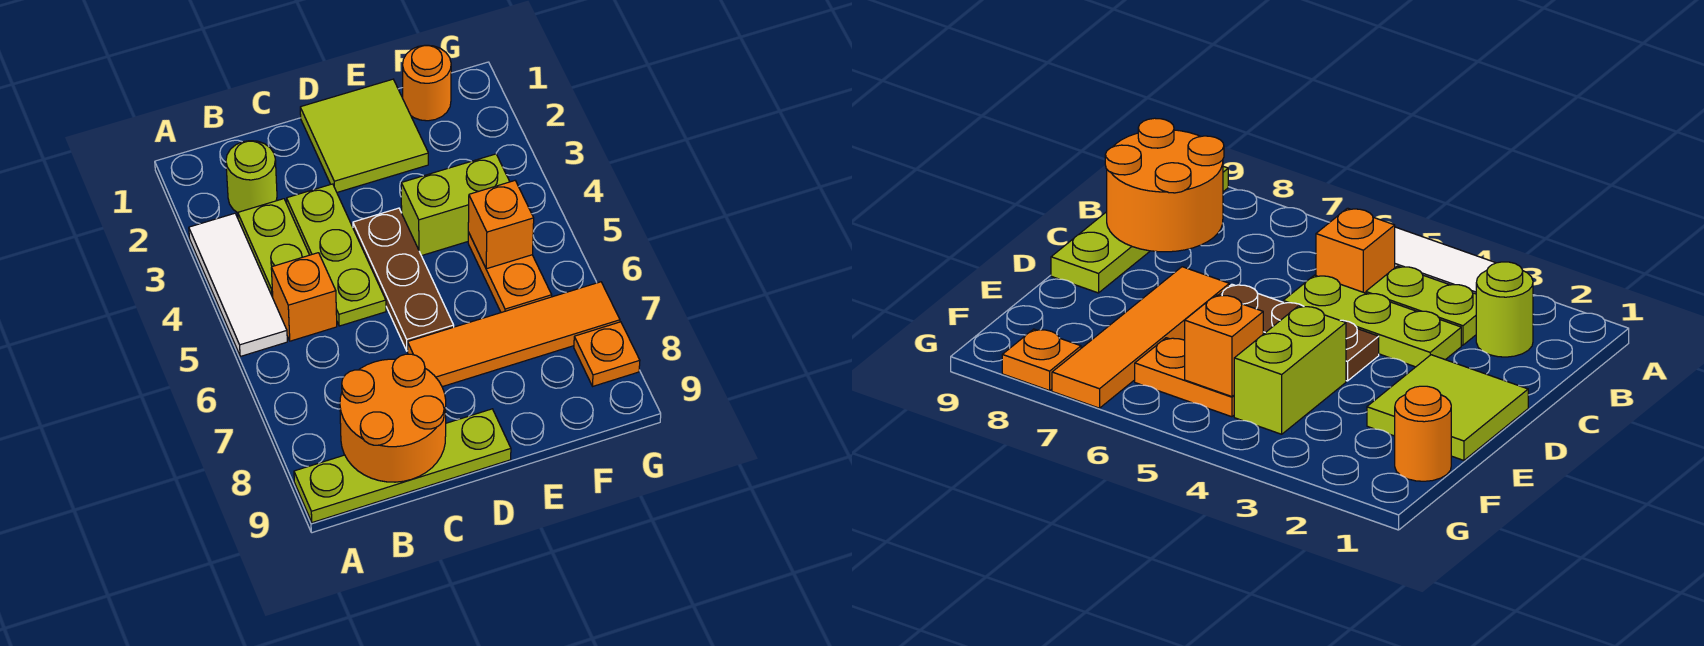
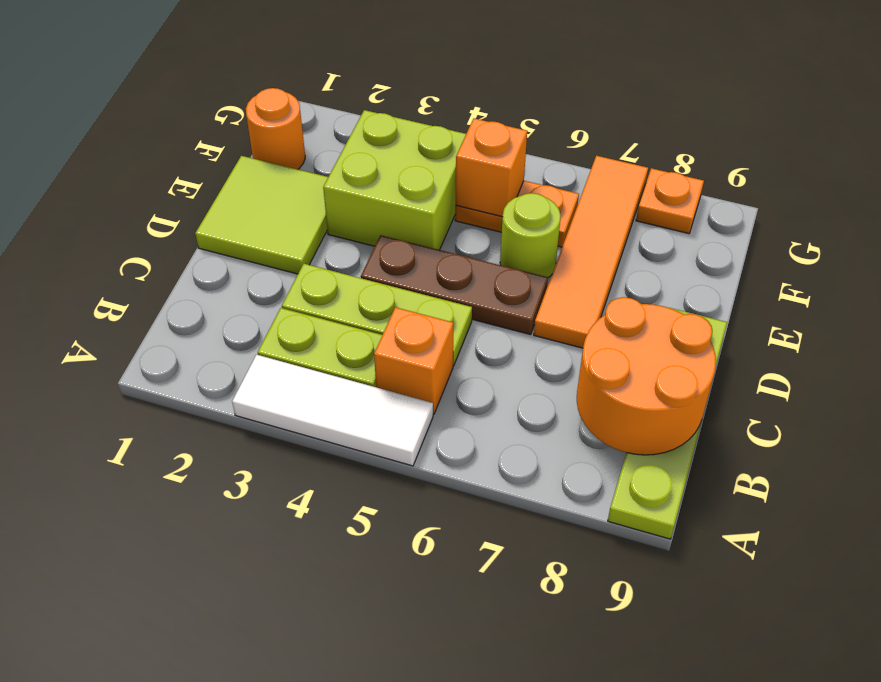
lime round brick B2 level 1 -> lime round brick E6 level 1
lime brick E4:F4 level 1 -> lime brick E3:F4 level 1

